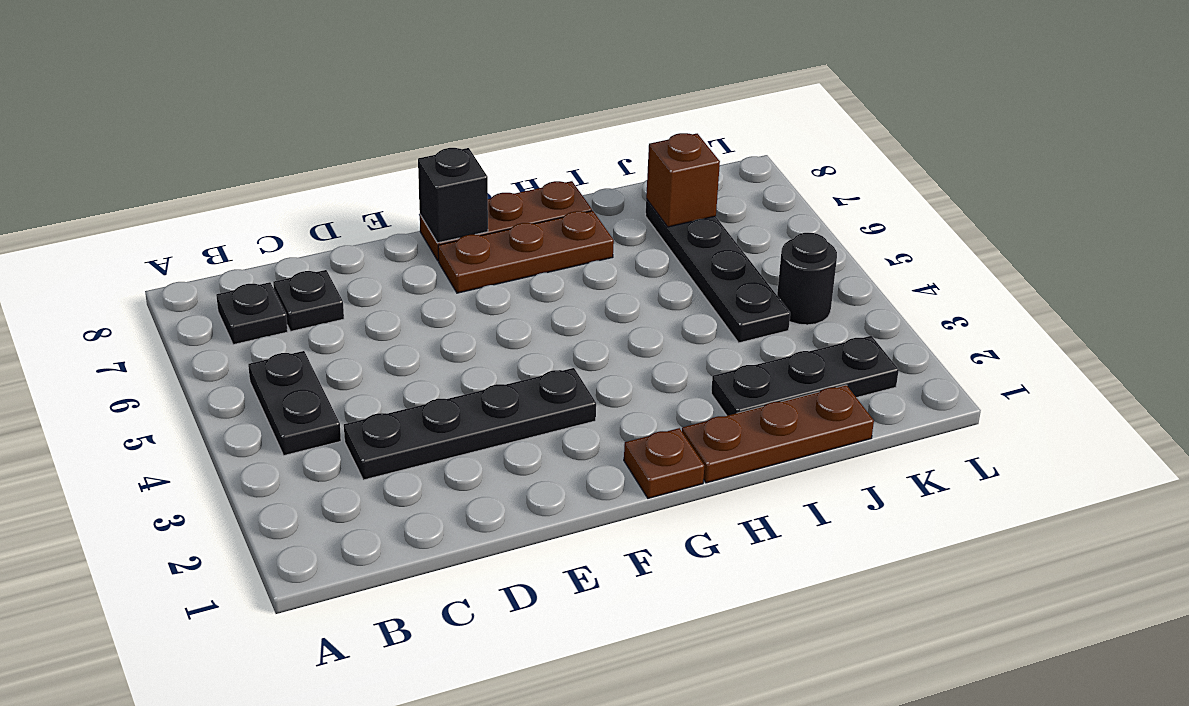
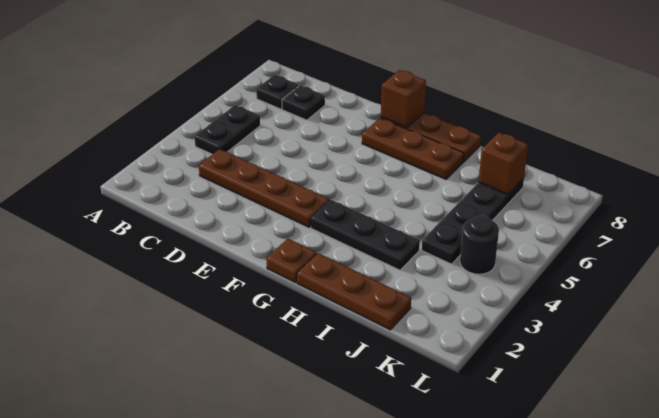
black plate C3:F3 level 1 -> brown plate C3:F3 level 1
black brick F8 level 2 -> brown brick F8 level 2
black plate I2:K2 level 1 -> black plate G3:I3 level 1

